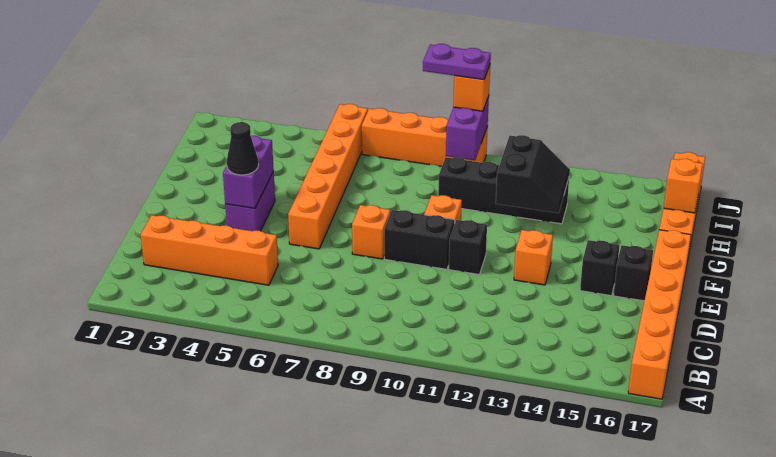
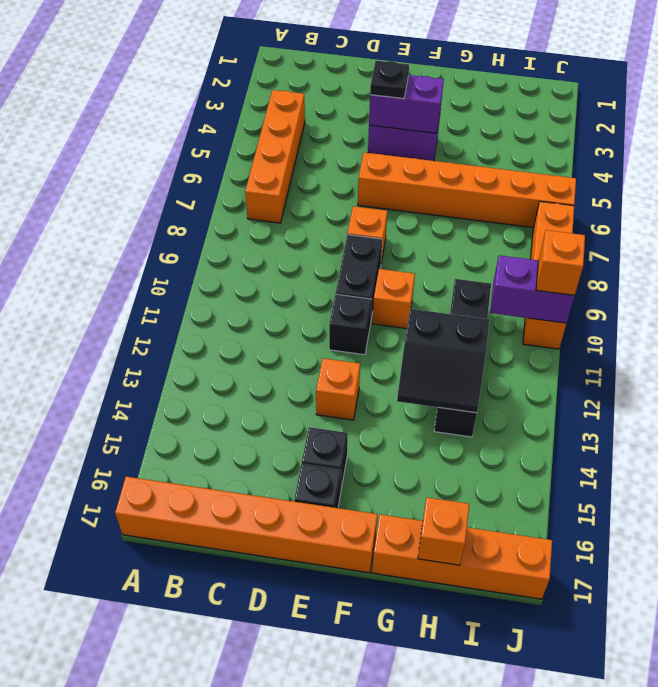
orange brick C2:C5 level 1 -> orange brick B4:B7 level 1
black cone E4 level 3 -> black plate E4 level 3
purple plate J9:J10 level 4 -> none

